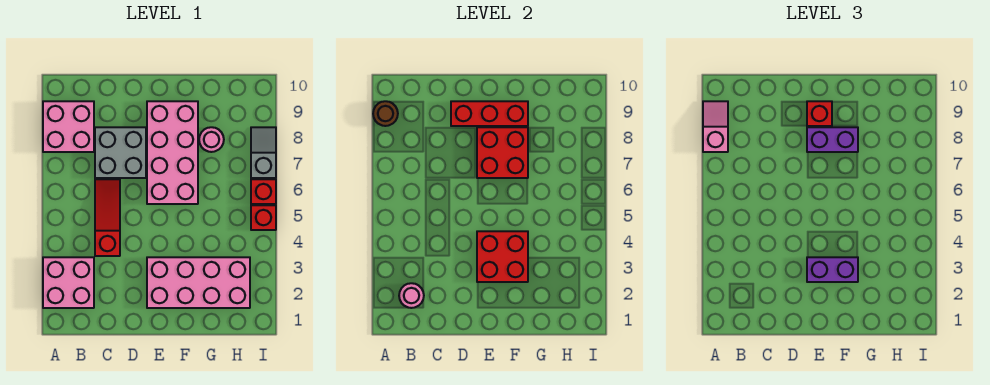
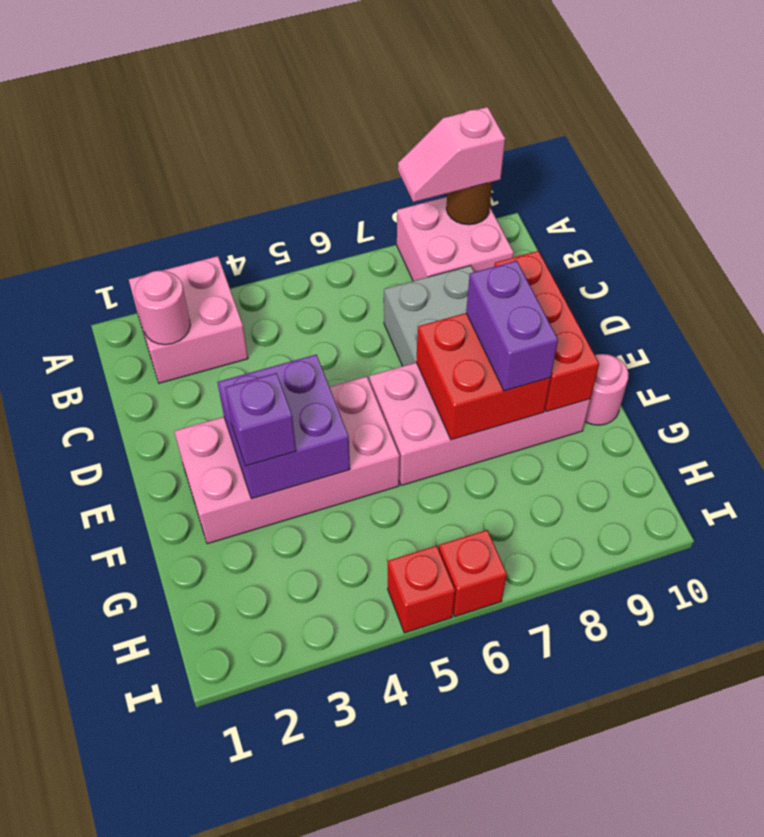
pink slope A8:A9 level 3 top 8 -> pink slope A8:A9 level 3 top 9
red slope C4:C6 level 1 top 4 -> none
pink brick E2:H3 level 1 -> pink brick E2:F5 level 1
red brick E3:F4 level 2 -> purple brick E3:F4 level 2
purple brick E3:F3 level 3 -> purple brick F3 level 3
red brick E9 level 3 -> none
pink round brick G8 level 1 -> pink round brick F10 level 1
grey slope I7:I8 level 1 top 7 -> none

